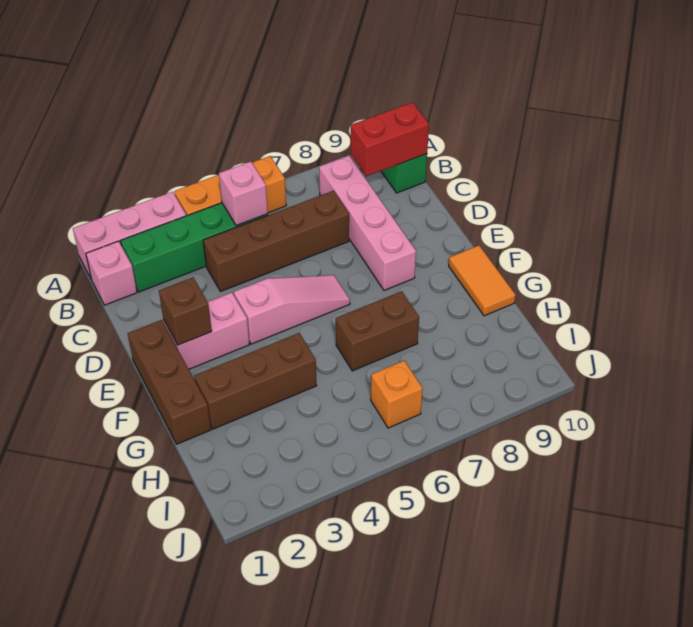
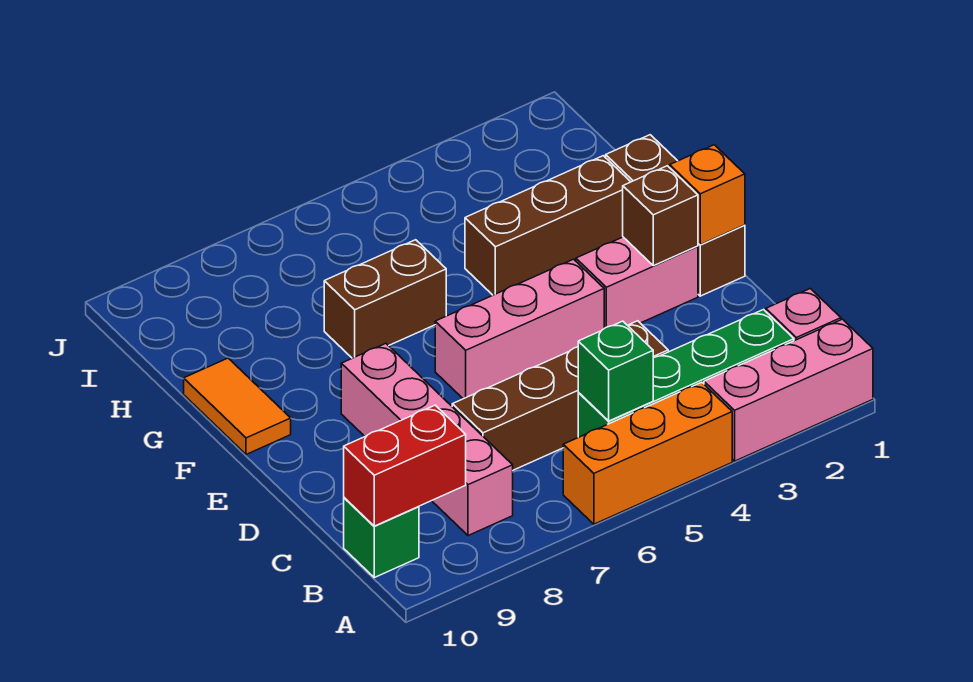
pink brick B5 level 2 -> green brick B5 level 2
pink slope E4:E6 level 1 top 4 -> pink brick E4:E6 level 1
orange brick I6 level 1 -> orange brick E1 level 2

